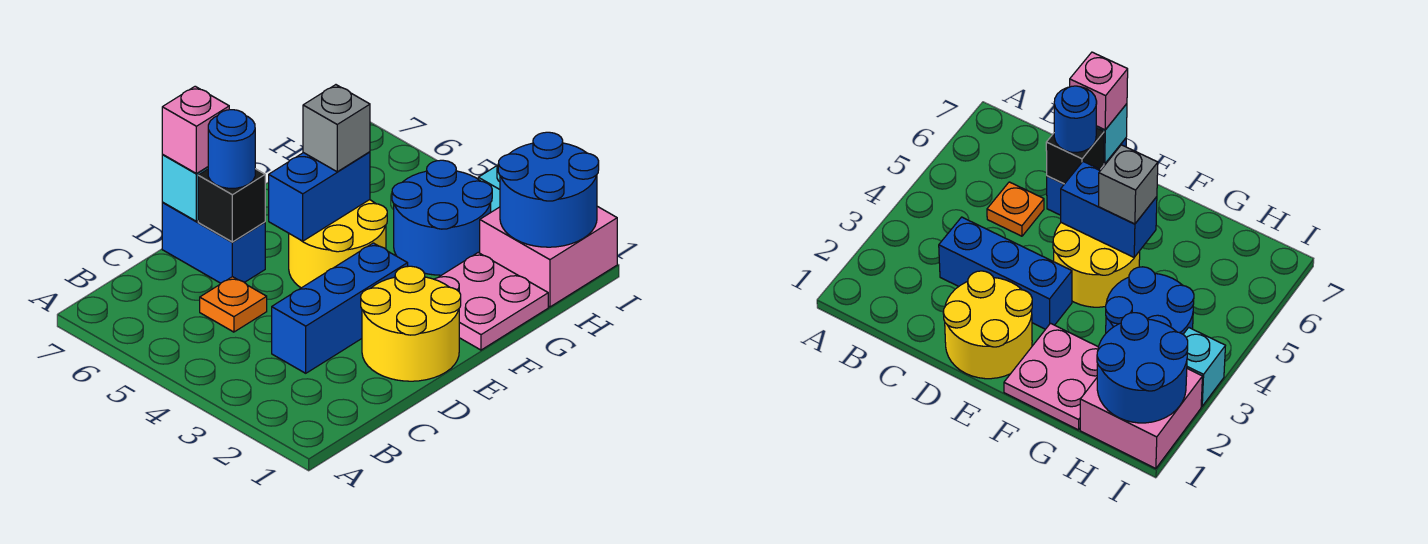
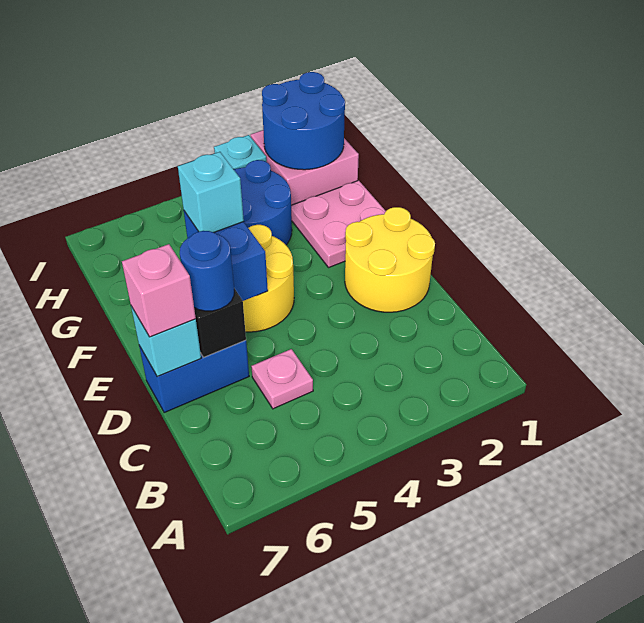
blue brick C3:E3 level 1 -> none
orange plate C5 level 1 -> pink plate C5 level 1
grey brick F5 level 3 -> cyan brick F5 level 3

